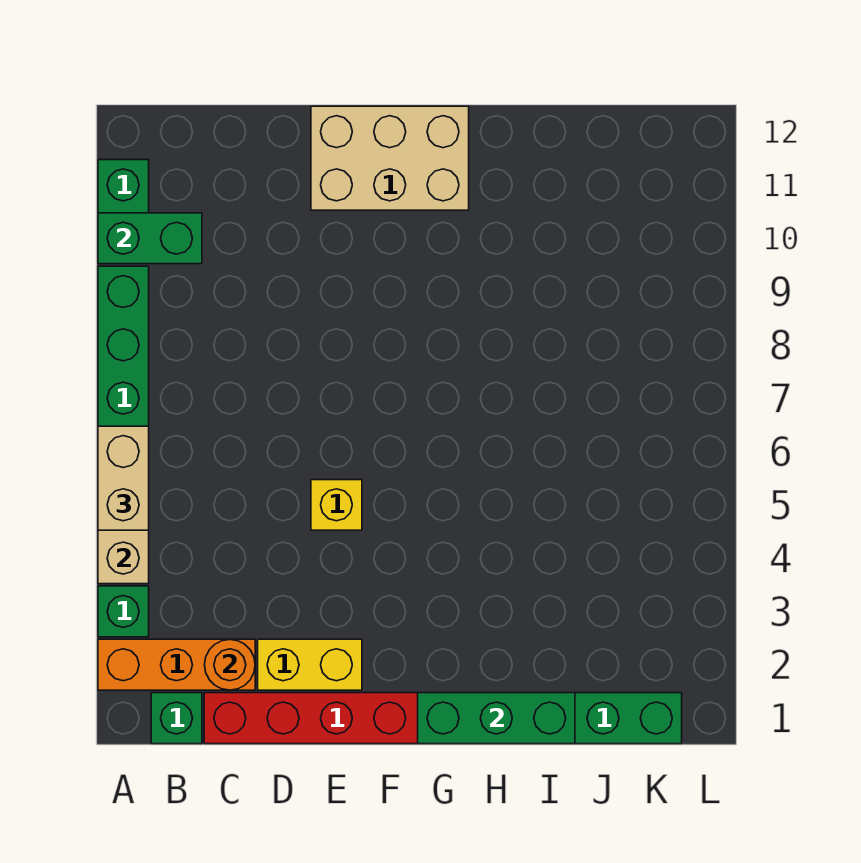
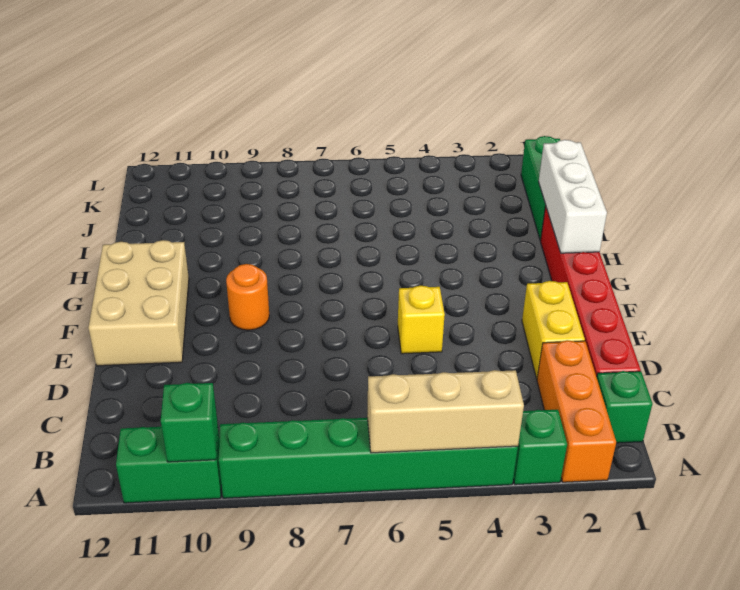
tan brick A5:A6 level 3 -> none
green brick A10:B10 level 2 -> green brick A10 level 2
orange round brick C2 level 2 -> orange round brick F9 level 1
green brick G1:I1 level 2 -> white brick G1:I1 level 2

